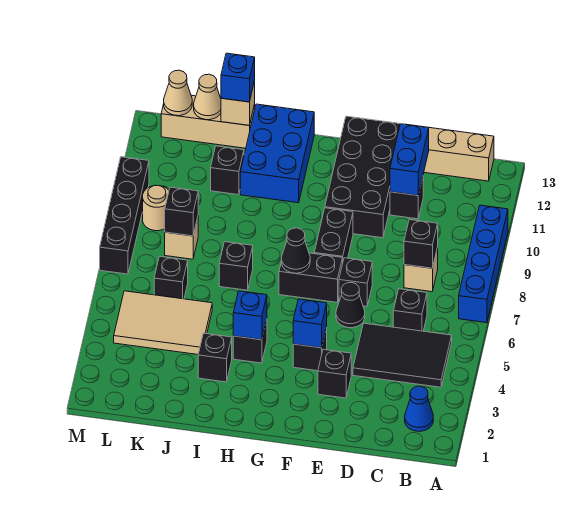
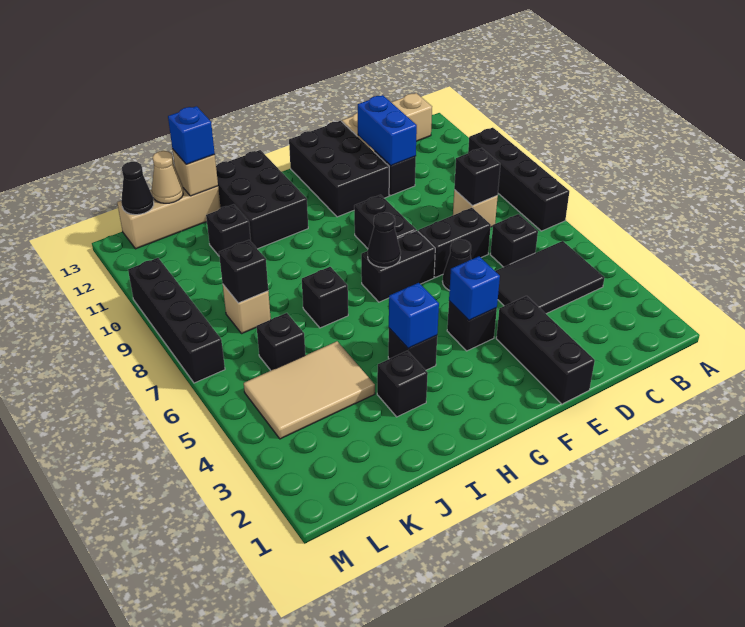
blue brick A7:A10 level 1 -> black brick A7:A10 level 1
blue cone B2 level 1 -> none
black brick E3 level 1 -> black brick E1:E3 level 1
black brick E7 level 1 -> black brick D7:E7 level 1
black brick E10:F13 level 1 -> black brick E11:F13 level 1
blue brick H11:I13 level 1 -> black brick H11:I13 level 1
tan round brick L9 level 1 -> none
tan cone L13 level 2 -> black cone L13 level 2

